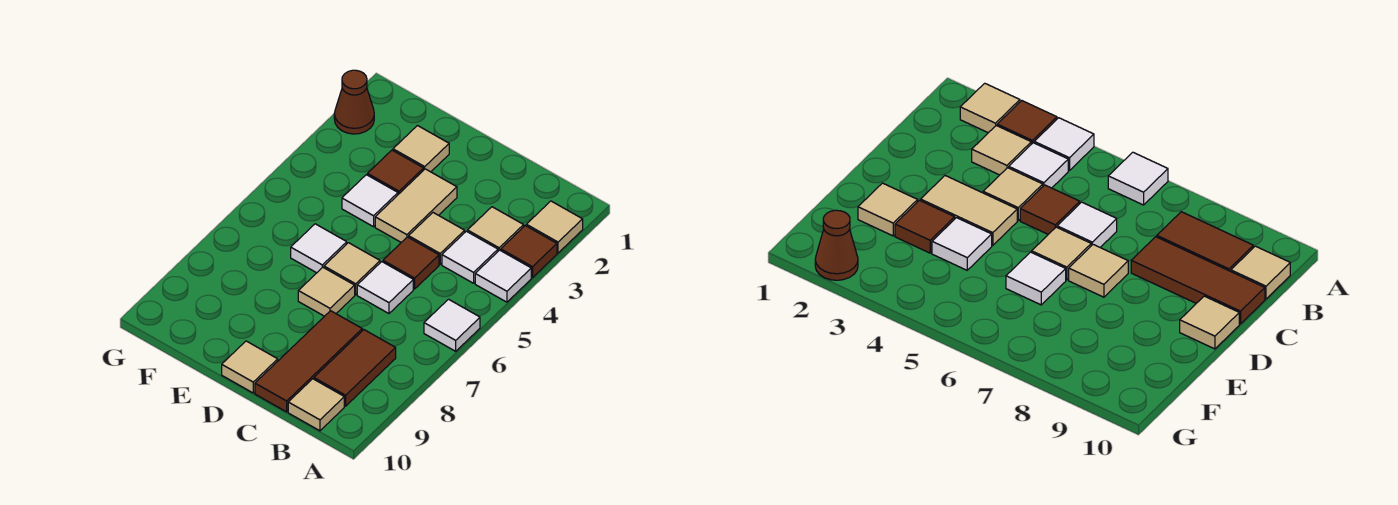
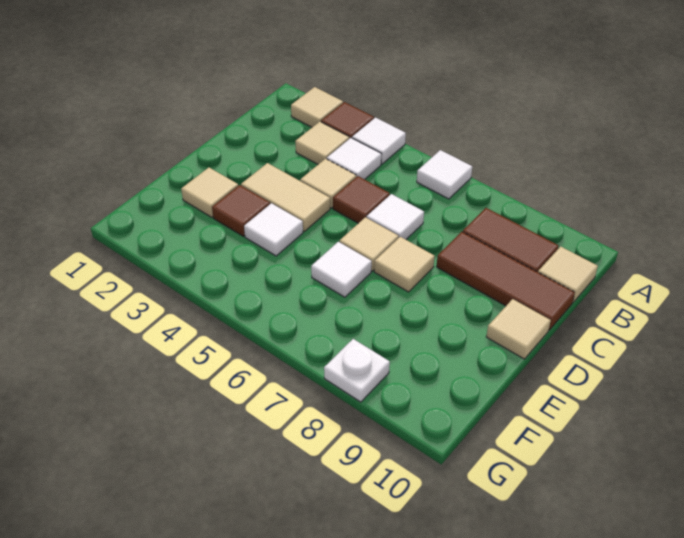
brown cone G2 level 1 -> none
none -> white plate G8 level 1

